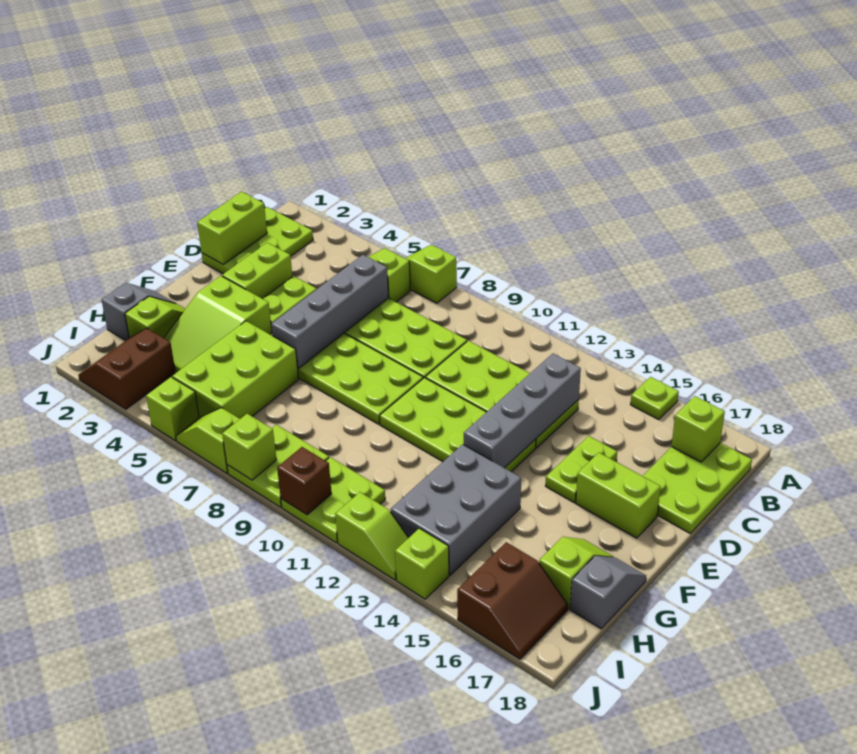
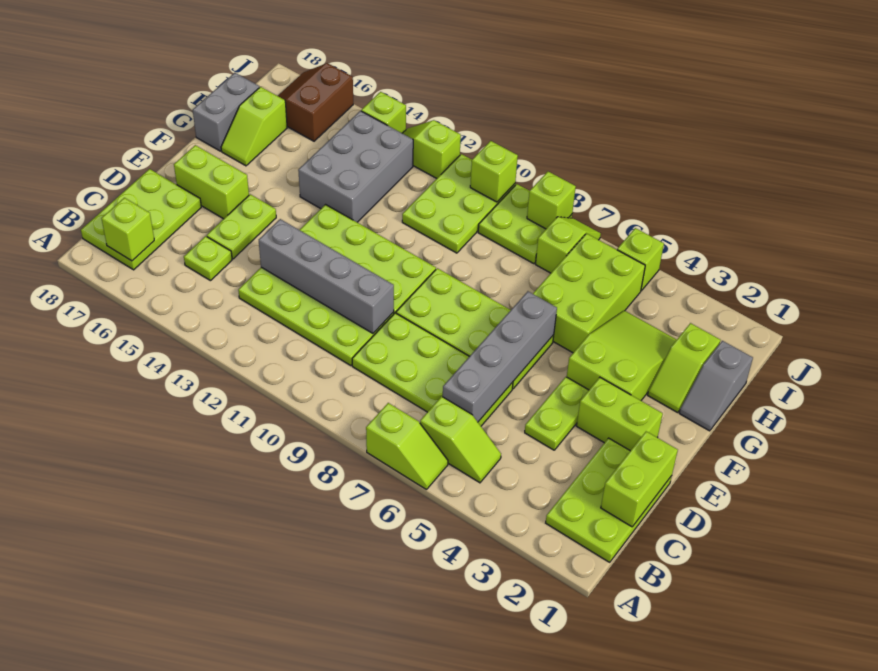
lime plate A15 level 1 -> lime plate C15 level 1
grey brick C13:F13 level 2 -> grey brick D10:D13 level 2
lime brick D3:E3 level 1 -> lime brick E2:E3 level 1
grey slope G18:H18 level 1 top H -> grey brick G18:H18 level 1
brown slope I2:J3 level 1 top 3 -> none
lime plate I10:J11 level 1 -> lime plate H10:J11 level 1
lime slope J6:J7 level 1 top 7 -> lime slope I7:J7 level 1 top I
brown brick J10 level 2 -> lime brick J10 level 2

